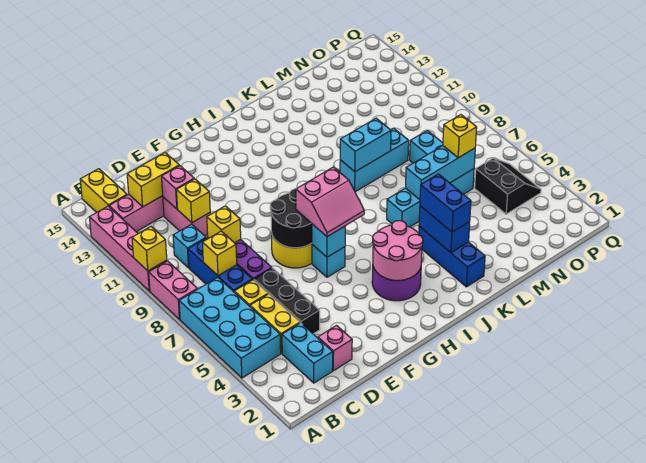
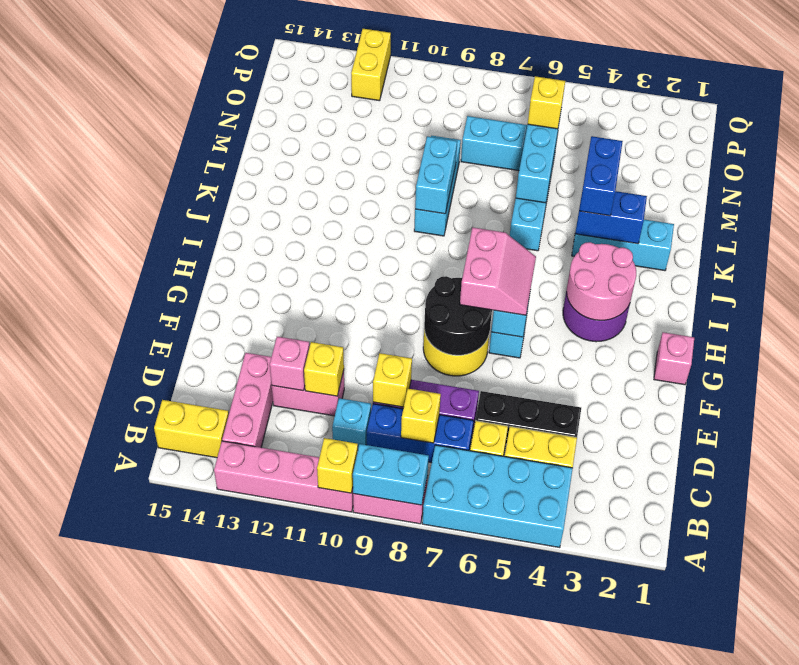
cyan brick C2:C3 level 1 -> cyan brick A8:A9 level 2
yellow brick C13:D13 level 2 -> yellow brick P12:Q12 level 1
pink brick D2 level 1 -> pink brick G1 level 1
blue brick K2:K4 level 1 -> cyan brick K2:K4 level 1
blue brick K3:K4 level 3 -> blue brick K4:L4 level 3
black slope O4:P5 level 1 top O -> none

